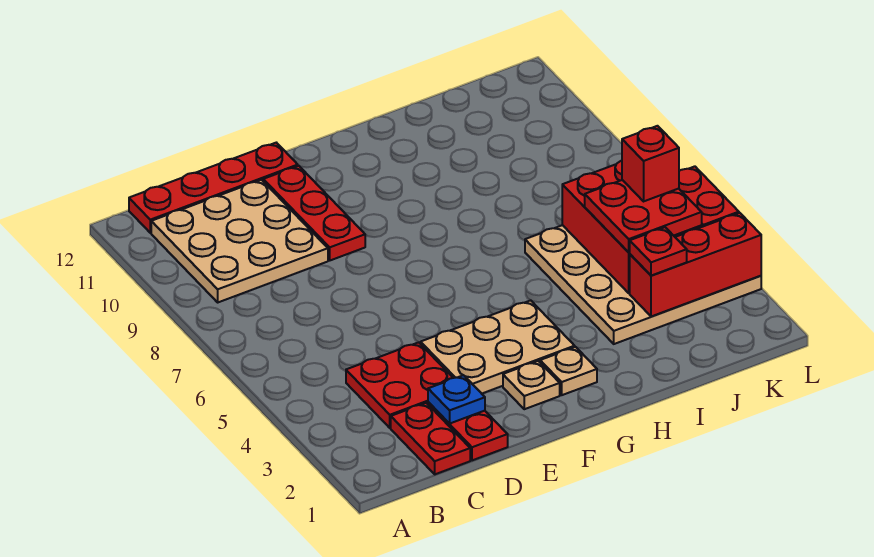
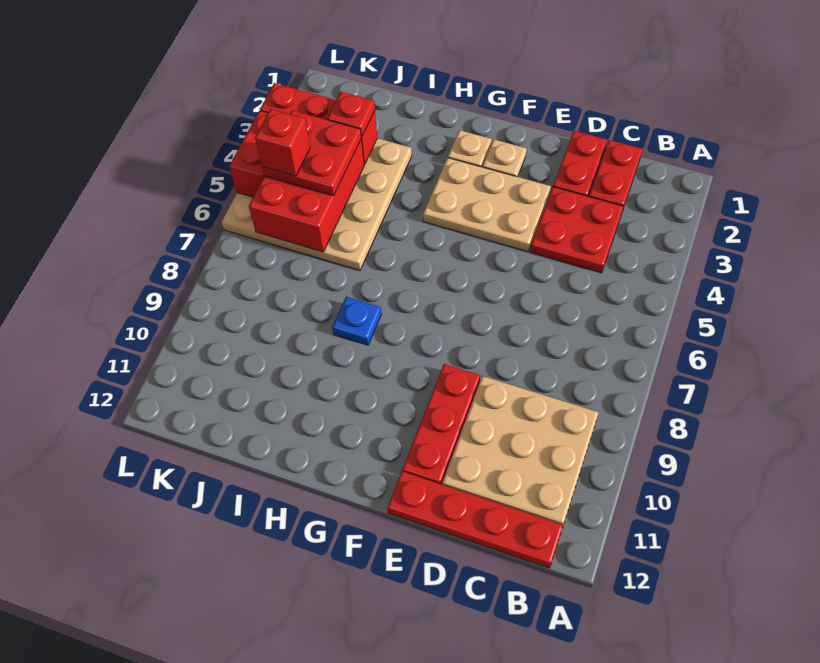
blue plate D2 level 2 -> blue plate H8 level 1

